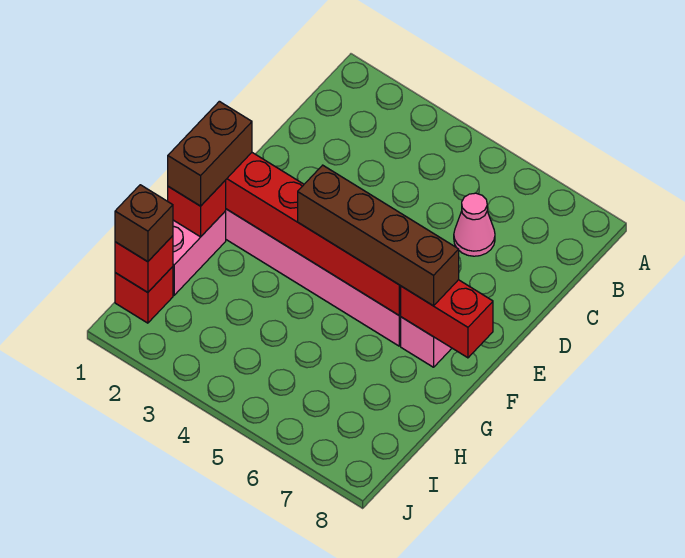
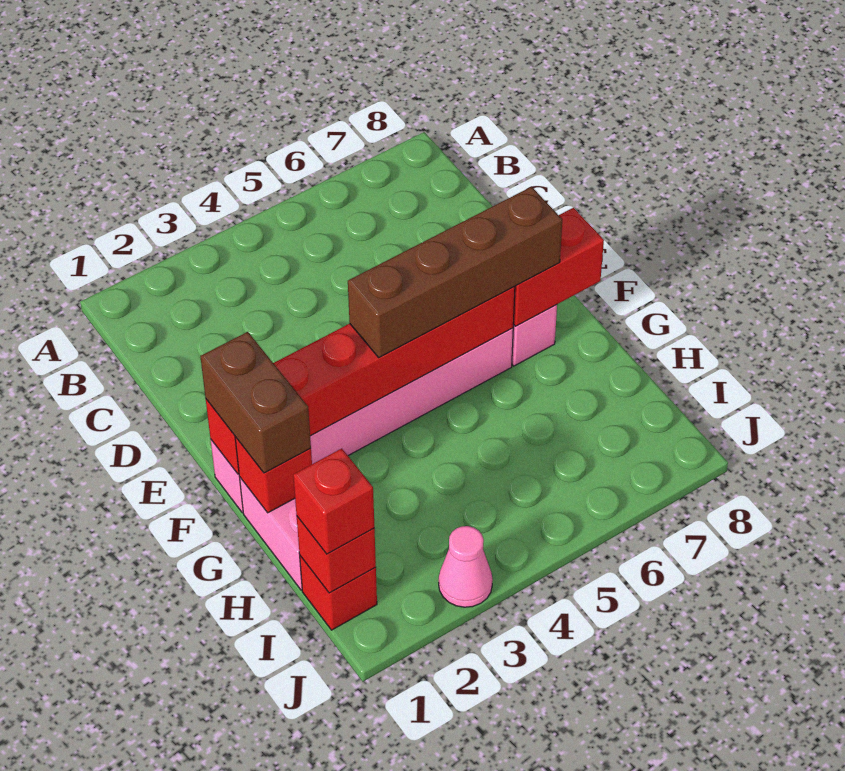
pink cone C6 level 1 -> pink cone J3 level 1
brown brick I1 level 3 -> red brick I1 level 3

